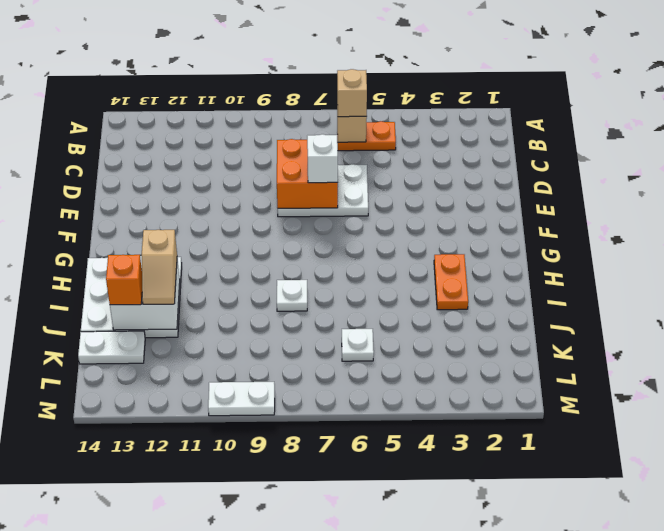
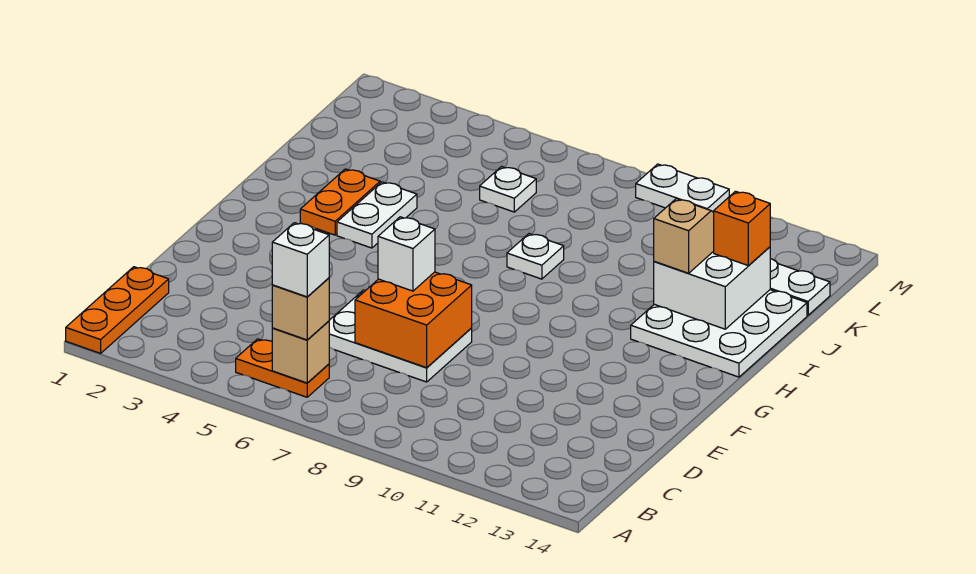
none -> orange plate A1:C1 level 1
none -> white brick B6 level 4
none -> white plate H4:I4 level 1

